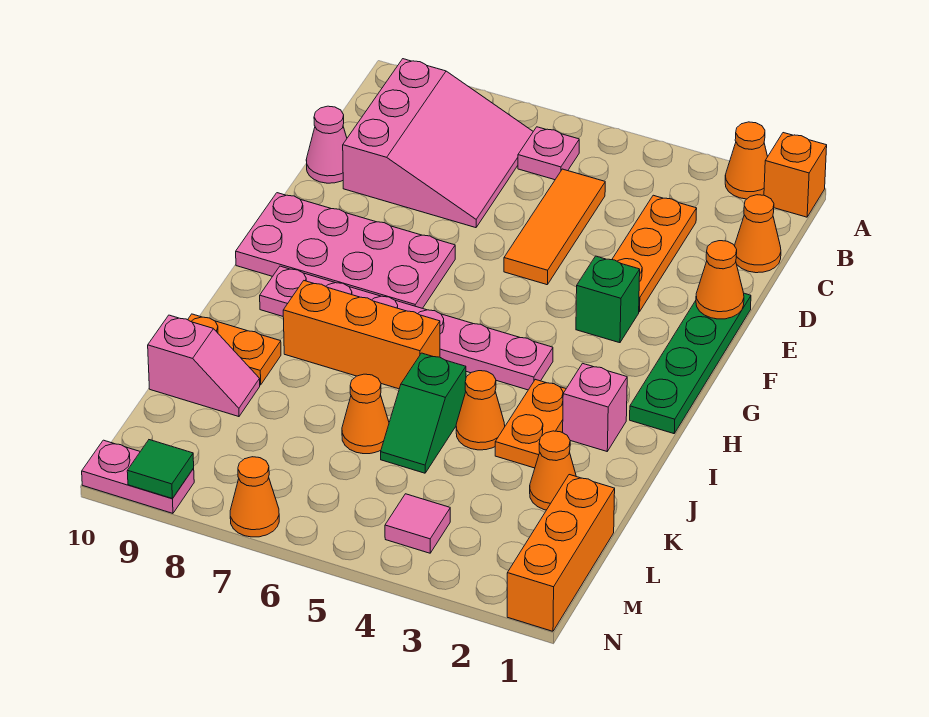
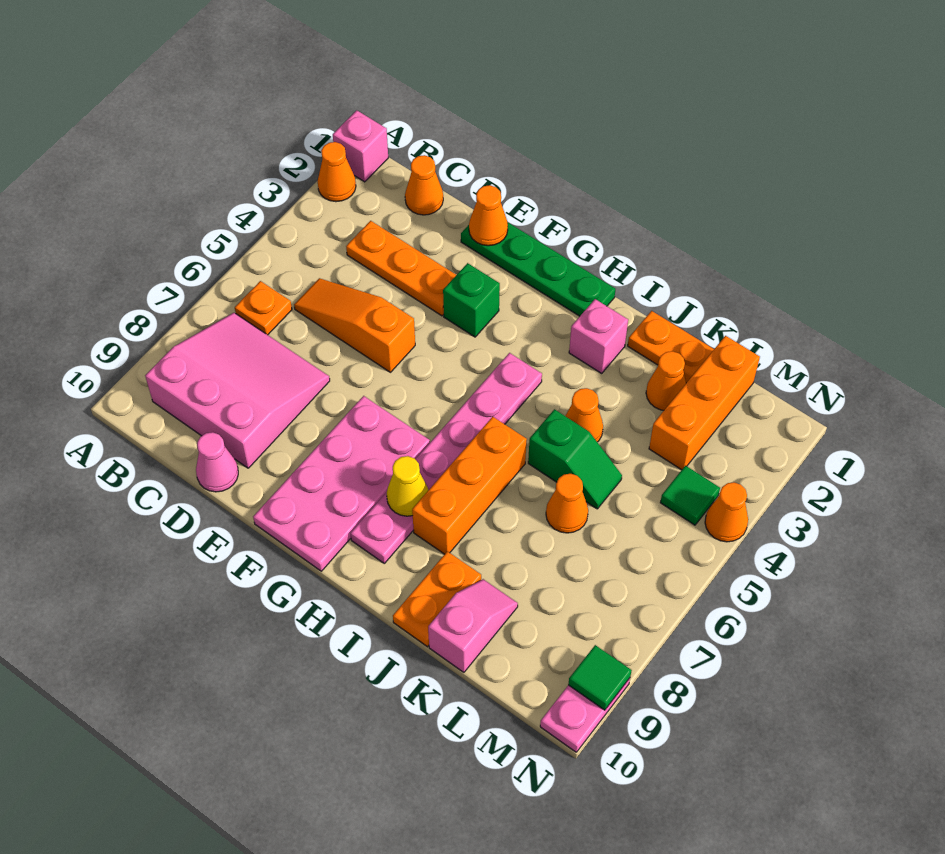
orange brick A1 level 1 -> pink brick A1 level 1
pink plate B6 level 1 -> orange plate B6 level 1
orange tile C5:E5 level 1 -> orange slope C5:E5 level 1 top E
none -> yellow cone H8 level 2
orange plate I3:J3 level 1 -> orange plate J1:K1 level 1
orange brick L1:N1 level 1 -> orange brick L1:L3 level 1
pink tile M4 level 1 -> green tile M4 level 1
orange cone N7 level 1 -> orange cone N4 level 1

